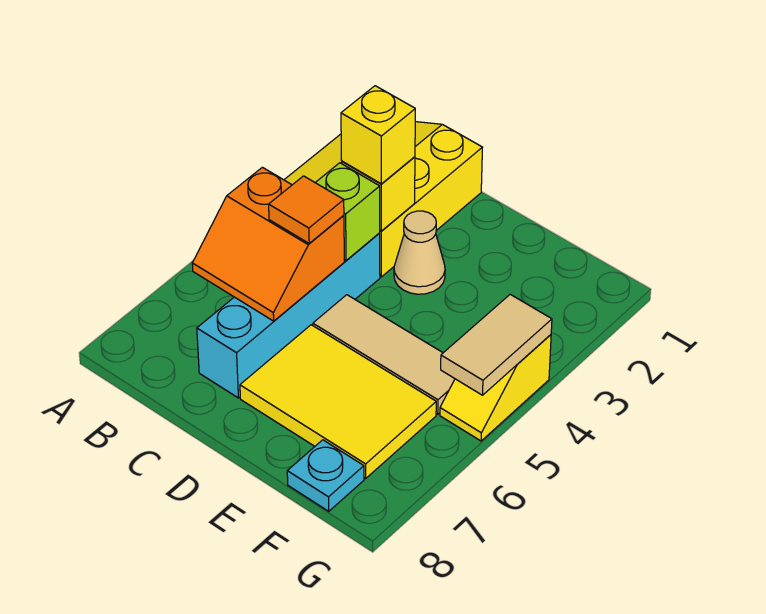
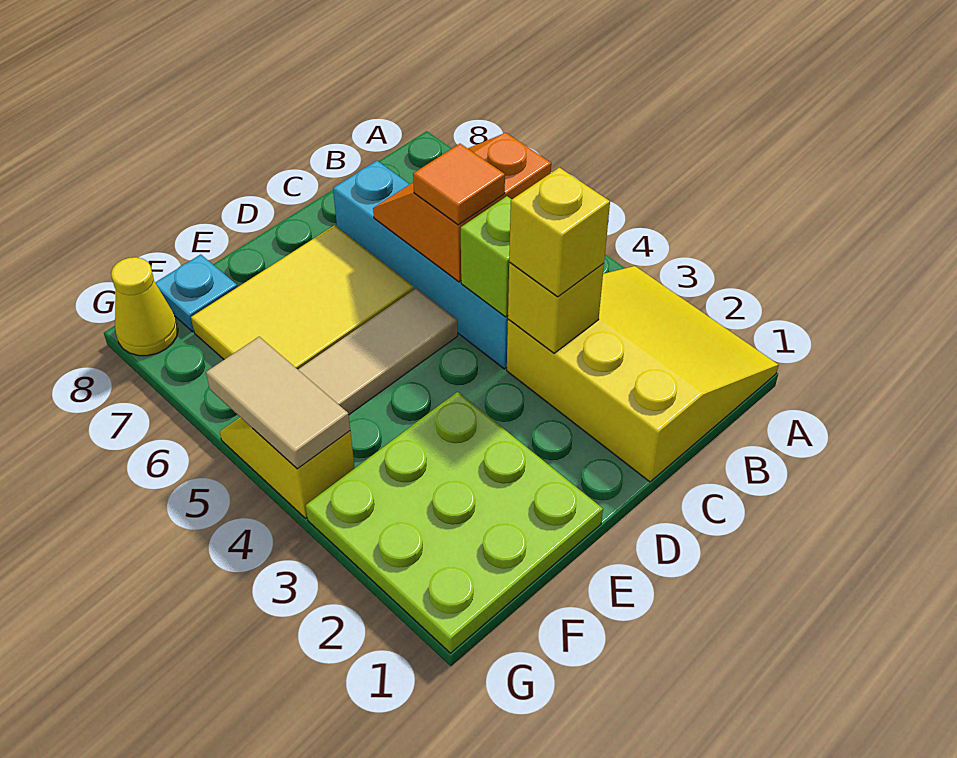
tan cone D3 level 1 -> none
none -> lime plate E1:G3 level 1
none -> yellow cone G8 level 1

